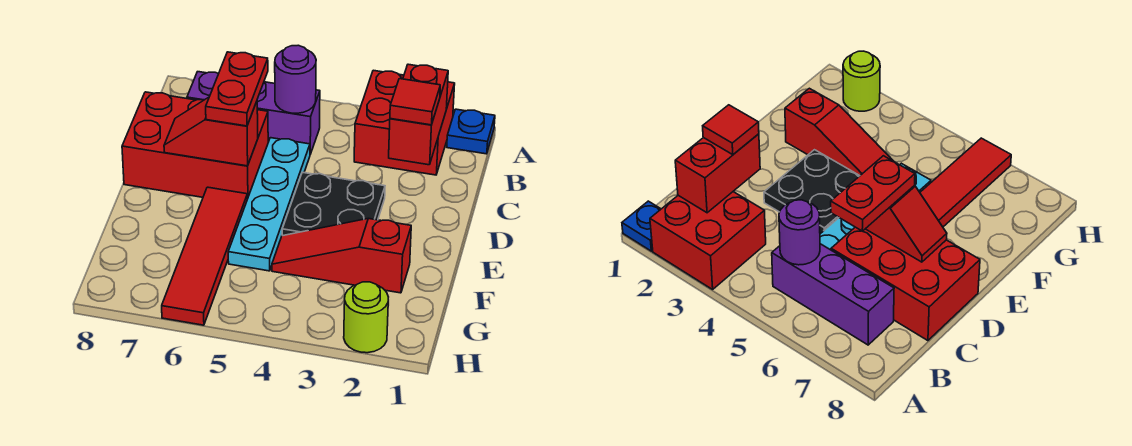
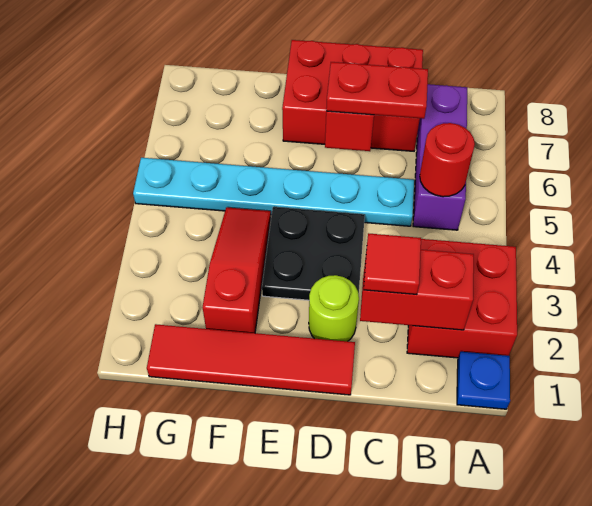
purple round brick B5 level 2 -> red round brick B5 level 2
cyan plate C5:F5 level 1 -> cyan plate C5:H5 level 1
red brick C6:D8 level 1 -> red brick C7:E8 level 1
red tile E6:H6 level 1 -> red tile D1:G1 level 1
lime round brick H2 level 1 -> lime round brick D2 level 1

